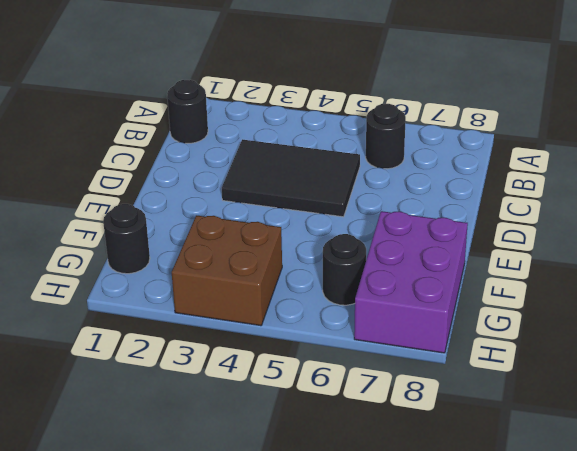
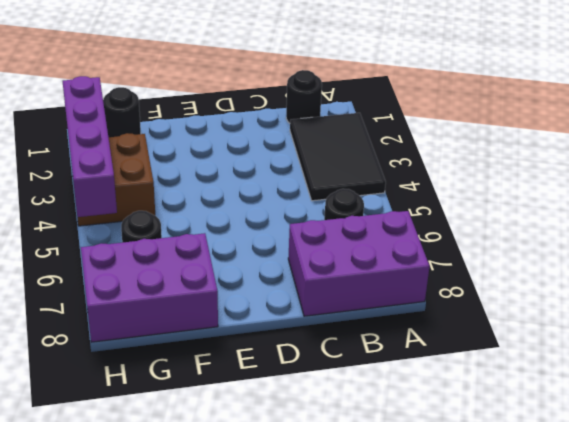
none -> purple brick A7:C8 level 1
black tile C3:D5 level 1 -> black tile A2:B4 level 1
none -> purple brick H2:H5 level 2

